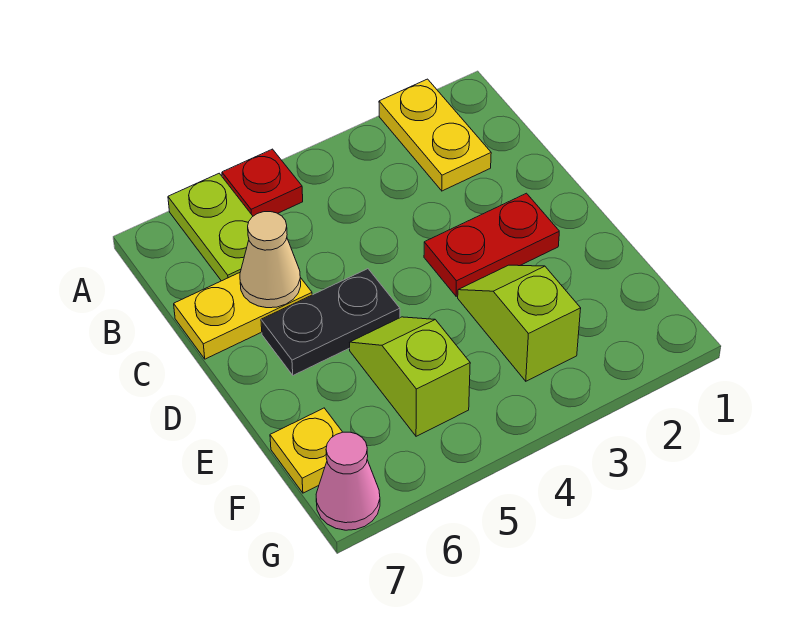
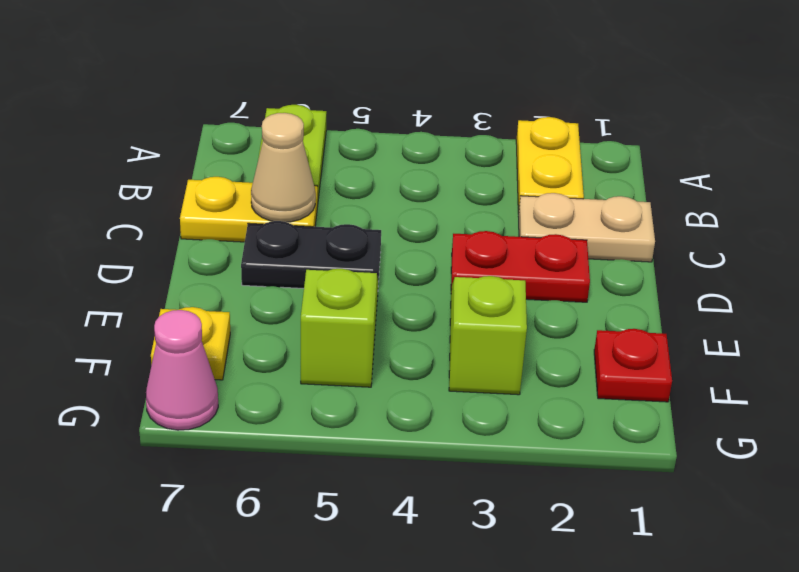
red plate A5 level 1 -> red plate F1 level 1
none -> tan plate C1:C2 level 1

